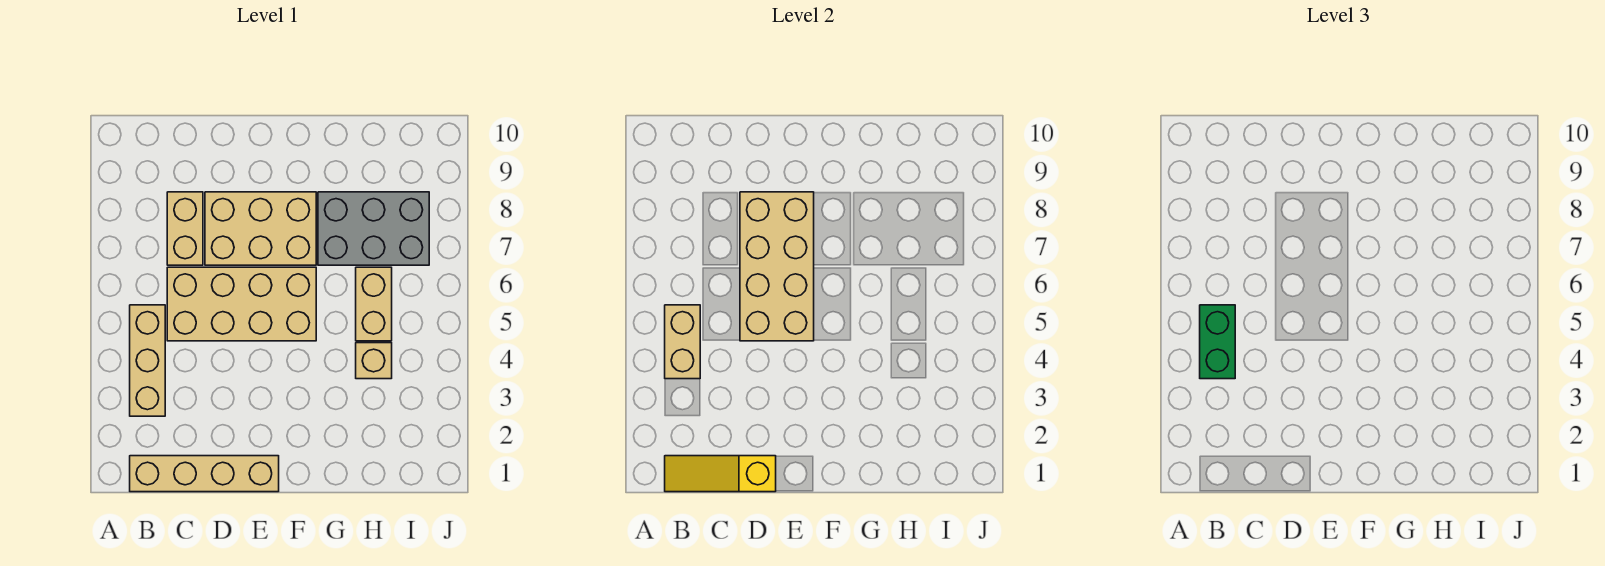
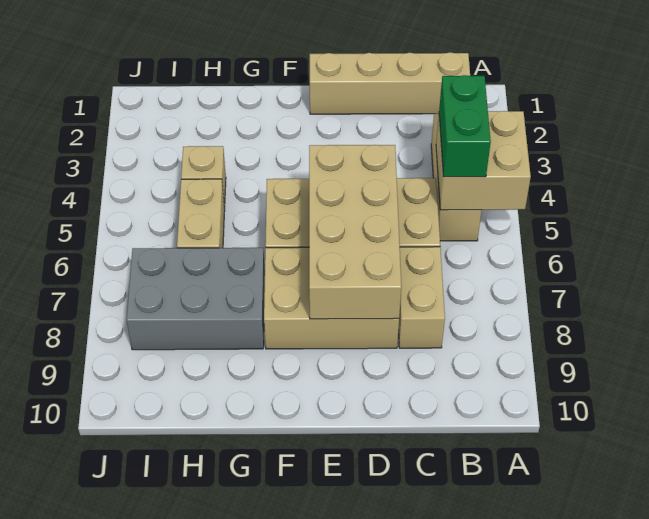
yellow slope B1:D1 level 2 top D -> none
tan brick B4:B5 level 2 -> tan brick A4:B5 level 2

